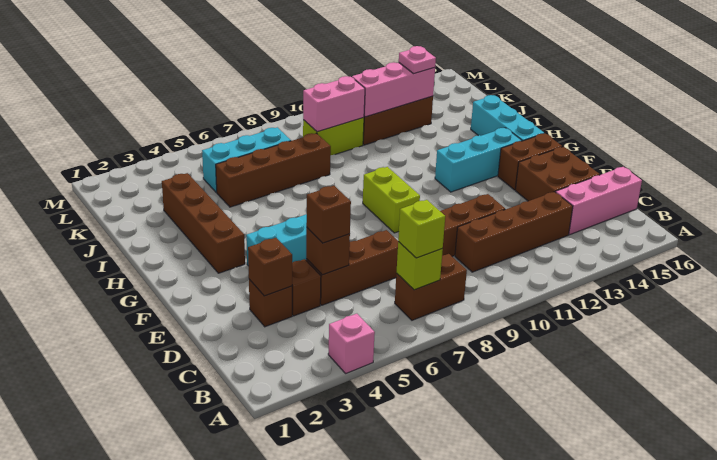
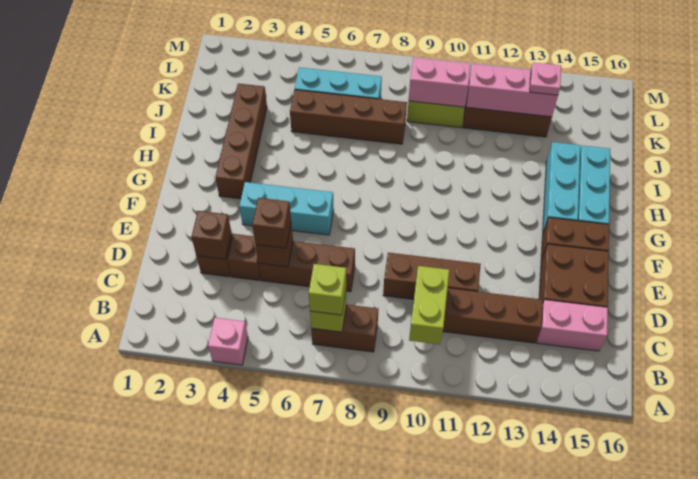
pink brick C14:C16 level 1 -> pink brick C14:C15 level 1
lime brick F9:G9 level 1 -> lime brick B10:C10 level 2
cyan brick G12:G14 level 1 -> cyan brick G14:I14 level 1

